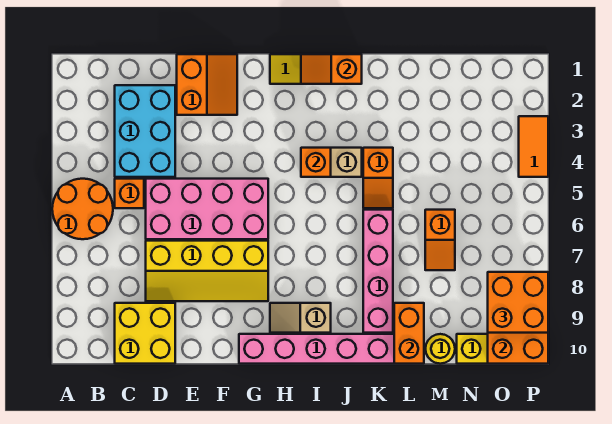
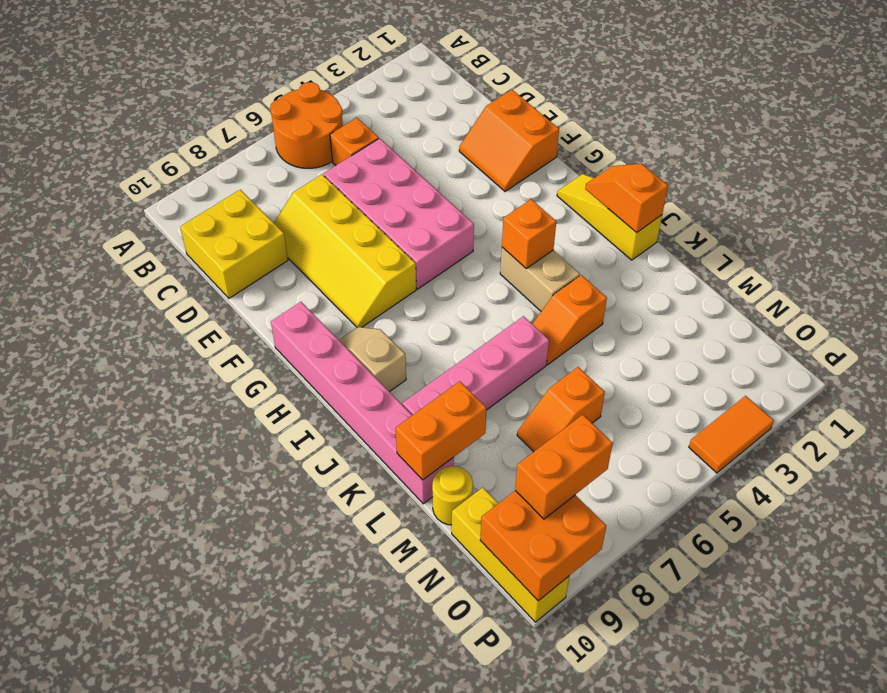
cyan brick C2:D4 level 1 -> none
orange slope E1:F2 level 1 top E -> orange slope E1:F2 level 1 top 1
orange brick O8:P9 level 3 -> orange brick O8:O9 level 3

